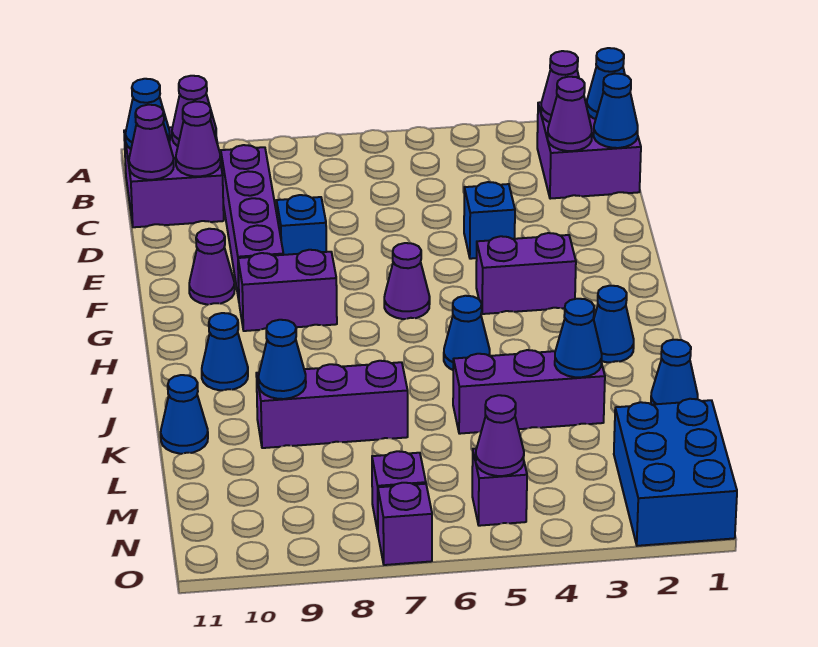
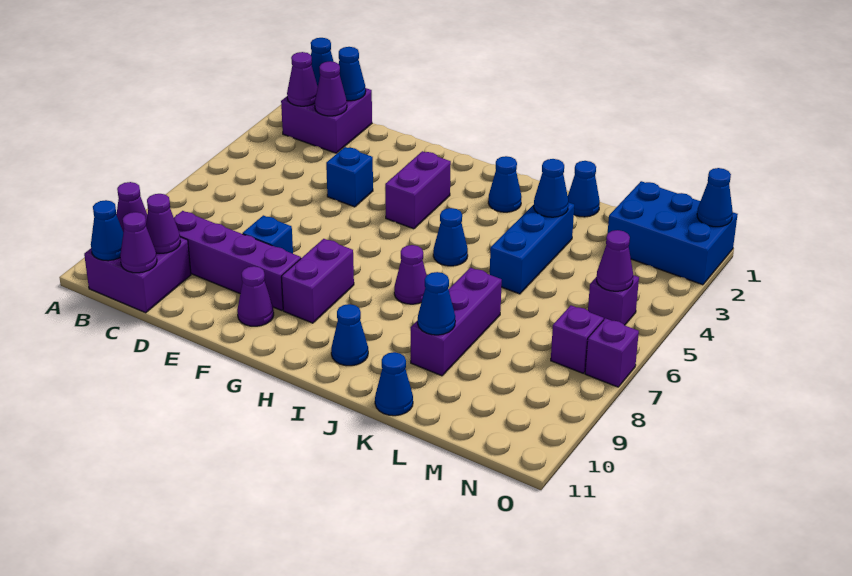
purple cone G6 level 1 -> purple cone I7 level 1
purple brick K3:K5 level 1 -> blue brick K3:K5 level 1
none -> blue cone O1 level 2

